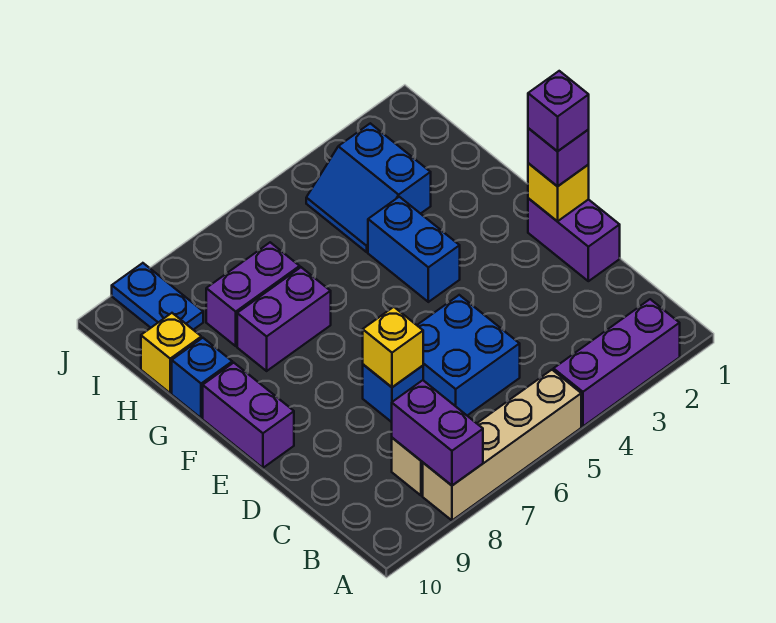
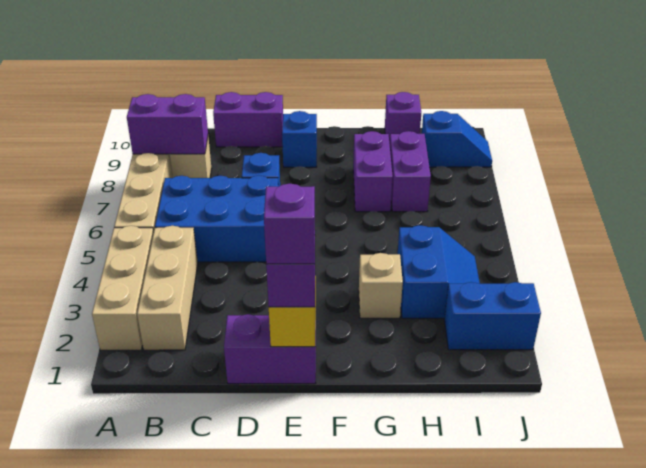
purple brick A2:A4 level 1 -> tan brick A2:A4 level 1
none -> tan brick B2:B4 level 1
blue brick C5:D6 level 1 -> blue brick B5:D6 level 1
yellow brick D7 level 2 -> none
purple brick E10:F10 level 1 -> purple brick C10:D10 level 1
blue brick F4:G4 level 1 -> blue brick I2:J2 level 1
none -> tan brick G3 level 1
blue brick G10 level 1 -> blue brick E9 level 1
blue slope H3:I4 level 1 top 3 -> blue slope H3:I4 level 1 top H
yellow brick H10 level 1 -> purple brick H10 level 1
blue plate I9:J9 level 1 -> blue slope I9:J9 level 1 top I

